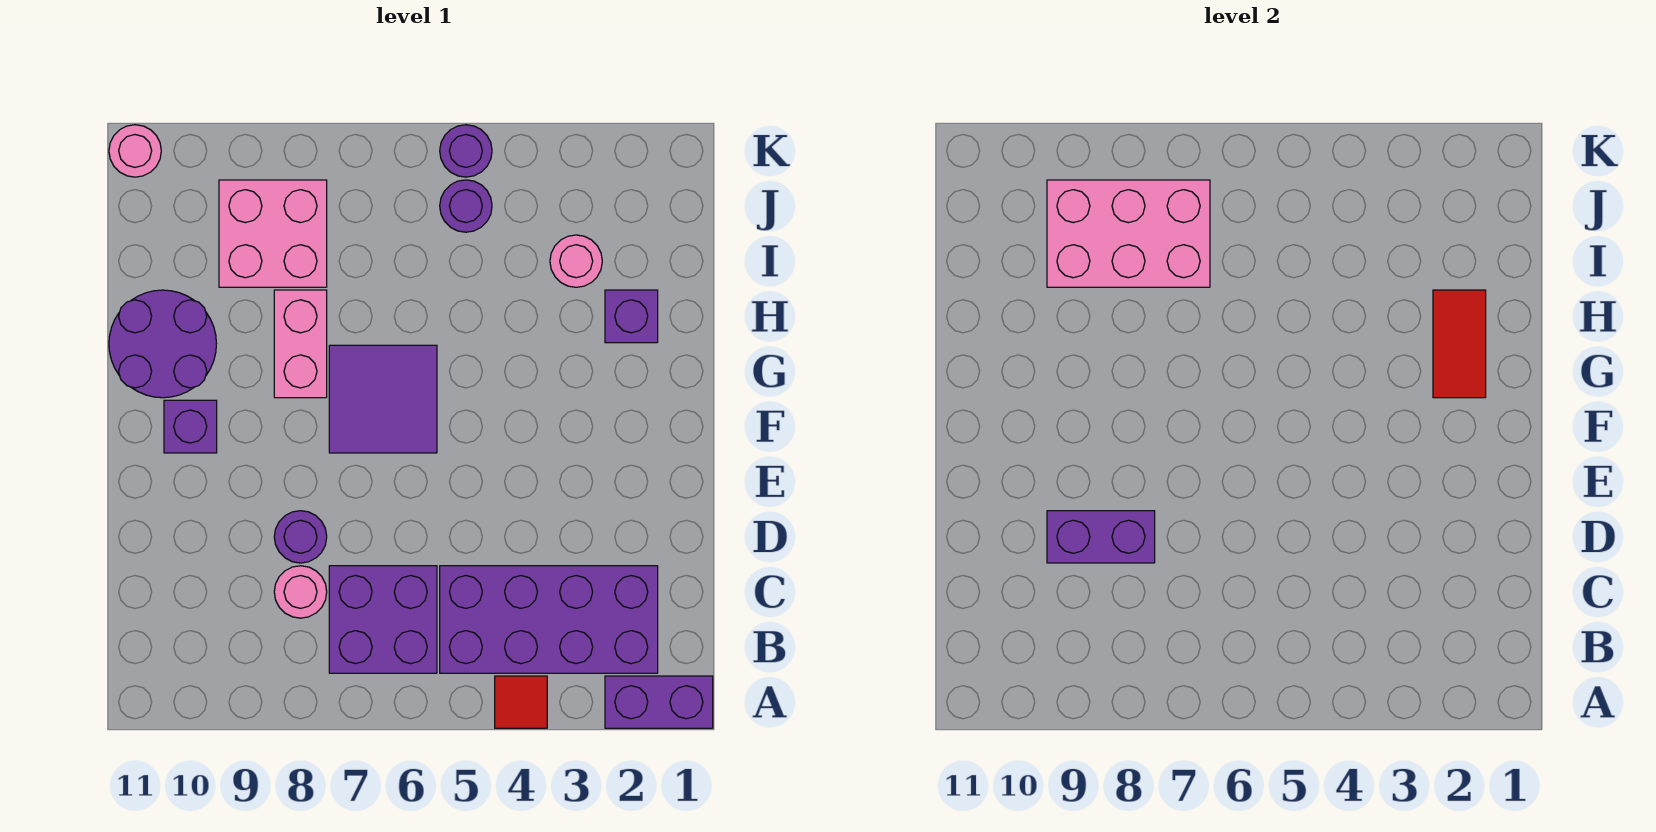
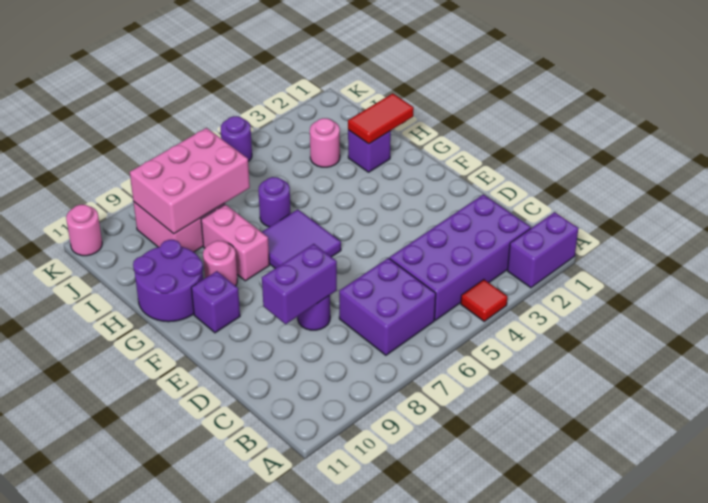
pink round brick C8 level 1 -> pink round brick G9 level 1
red tile G2:H2 level 2 -> red tile H1:H2 level 2
purple round brick J5 level 1 -> purple round brick H6 level 1

